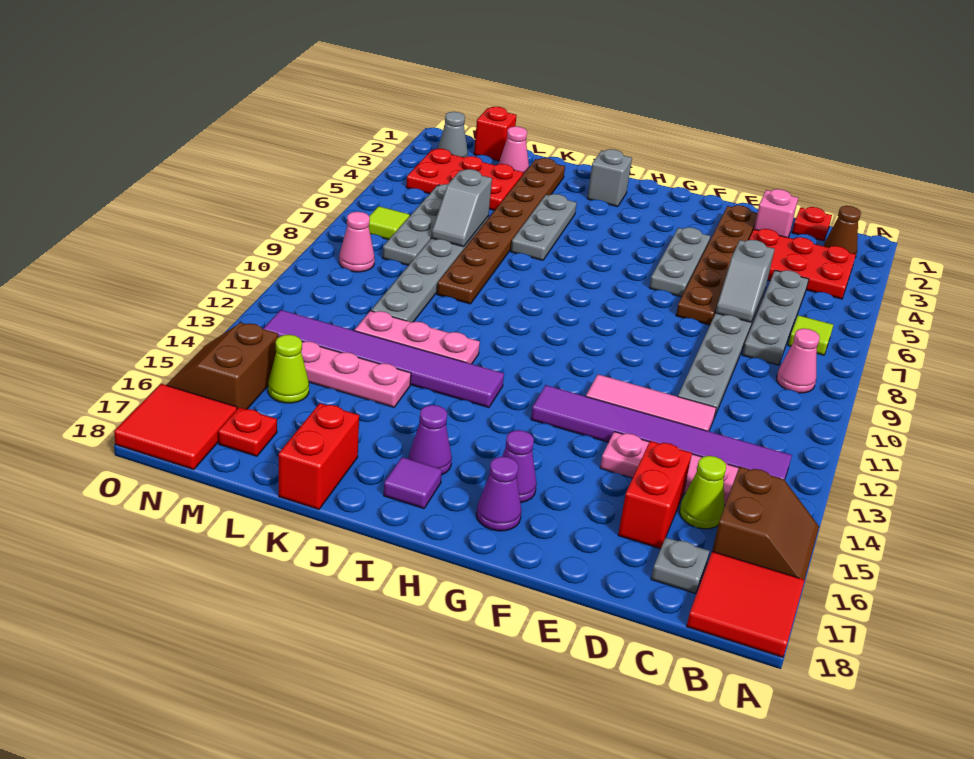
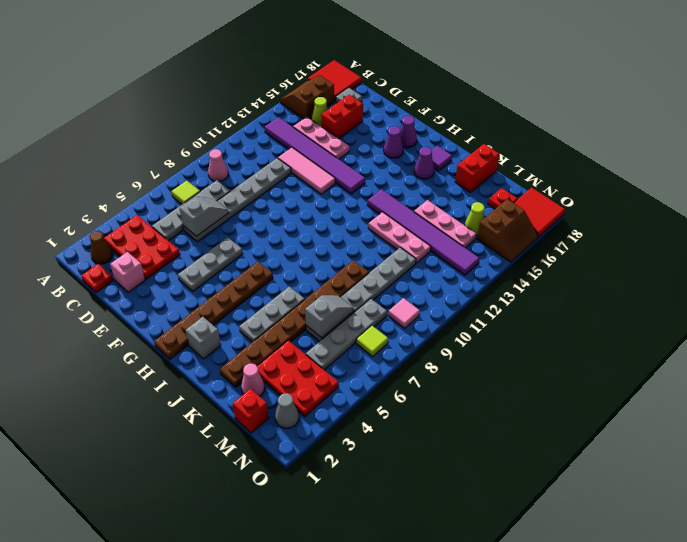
brown plate E2:E7 level 1 -> brown plate H1:H6 level 1
pink cone N9 level 1 -> pink tile N9 level 1

